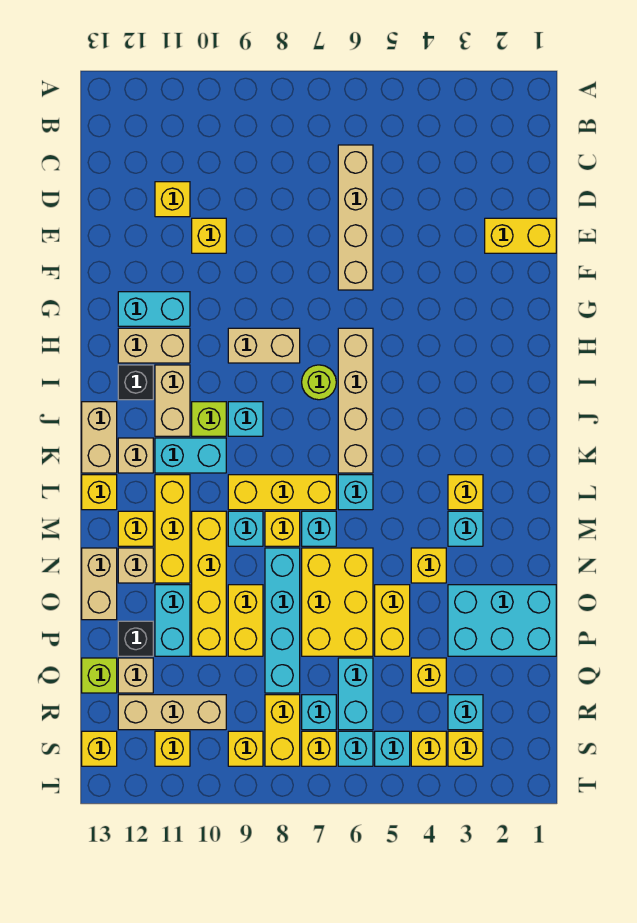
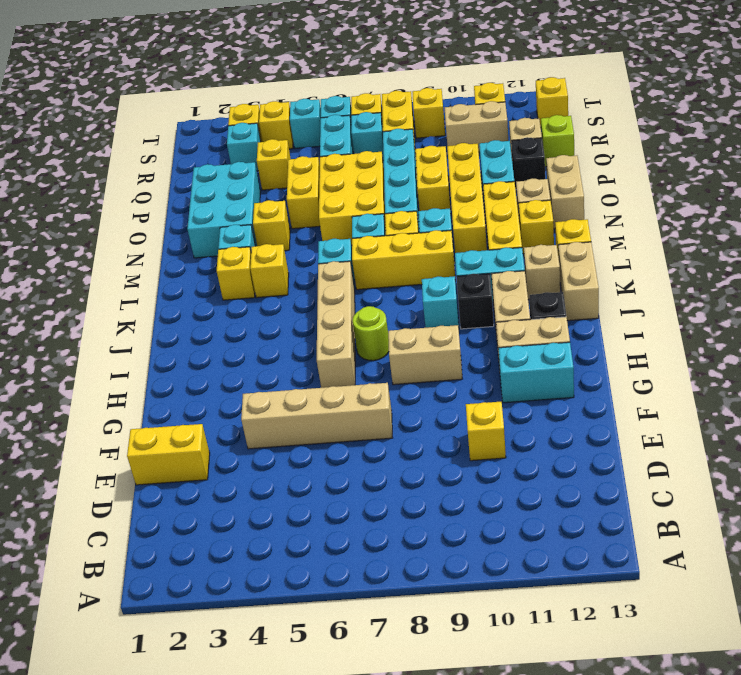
tan brick C6:F6 level 1 -> tan brick F4:F7 level 1
yellow brick D11 level 1 -> yellow brick L4 level 1
lime brick J10 level 1 -> black brick J10 level 1
cyan brick O1:P3 level 1 -> cyan brick N2:P3 level 1
tan brick R10:R12 level 1 -> tan brick R10:R11 level 1

